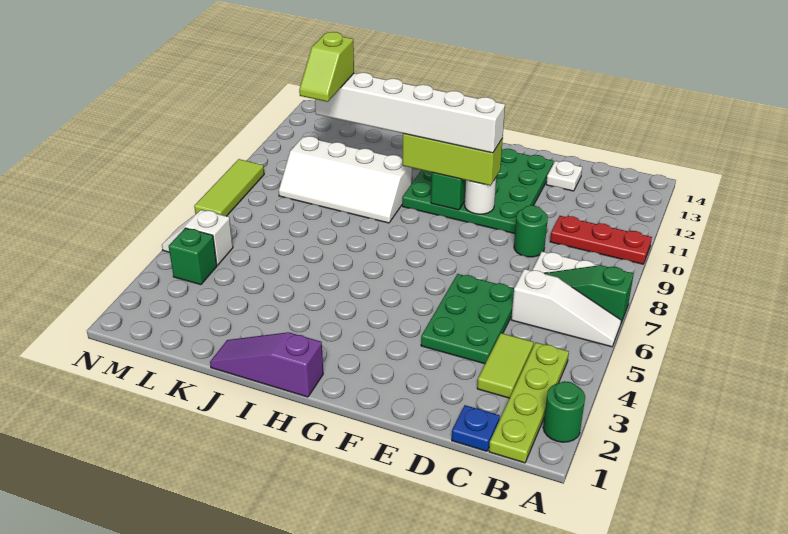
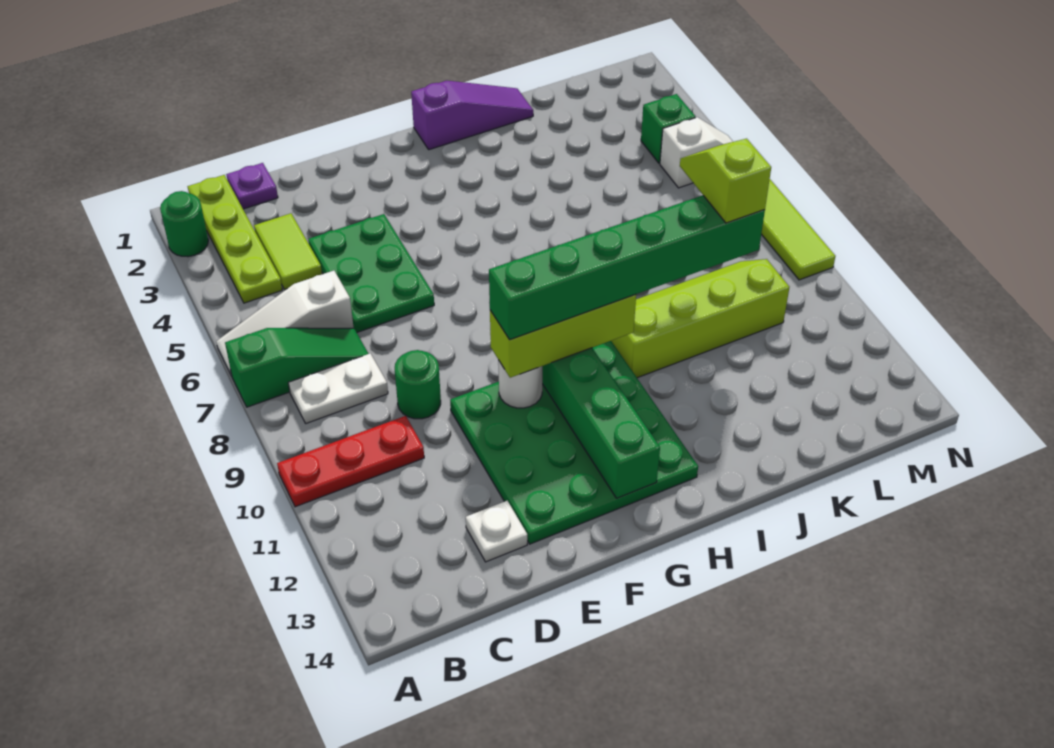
blue plate C1 level 1 -> purple plate C1 level 1
white brick F10:K10 level 4 -> green brick F10:K10 level 4
white slope I9:L10 level 1 top 10 -> lime slope I9:L10 level 1 top 10

